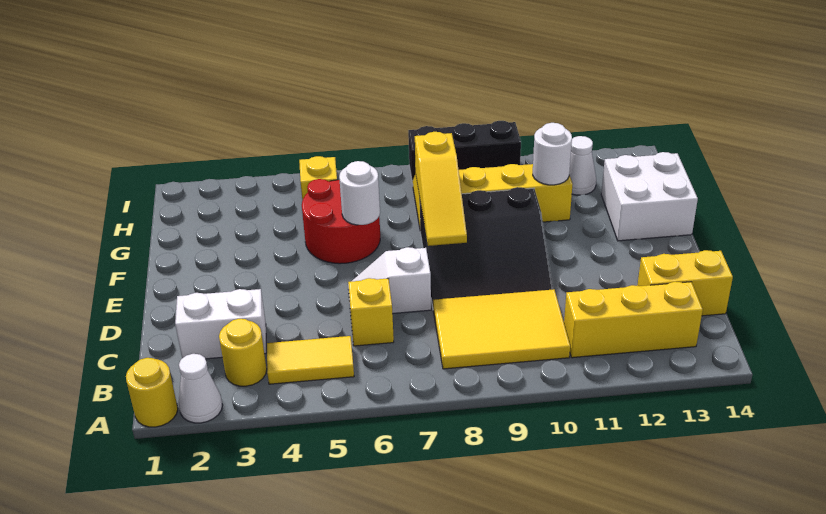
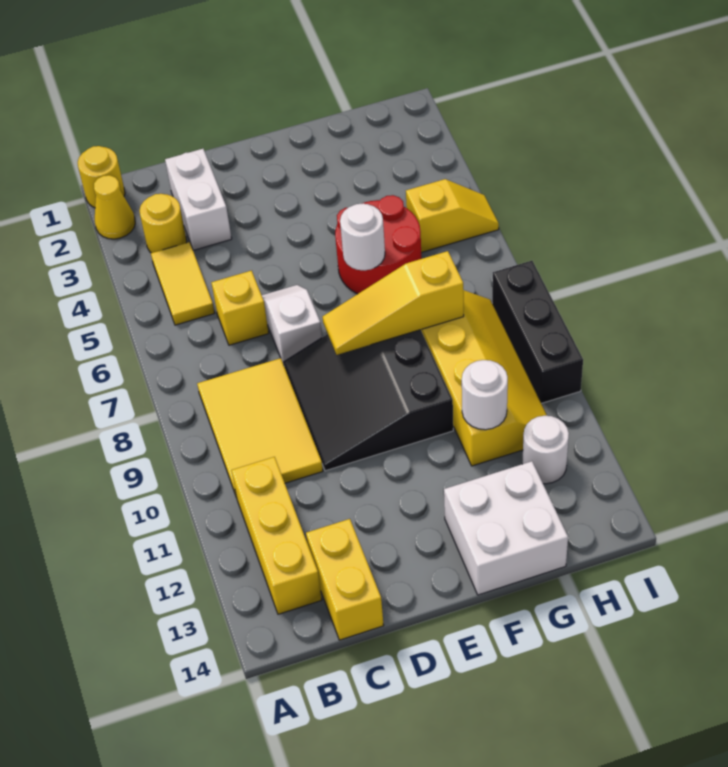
white cone A2 level 1 -> yellow cone A2 level 1
white cone H12 level 1 -> white round brick H12 level 1

